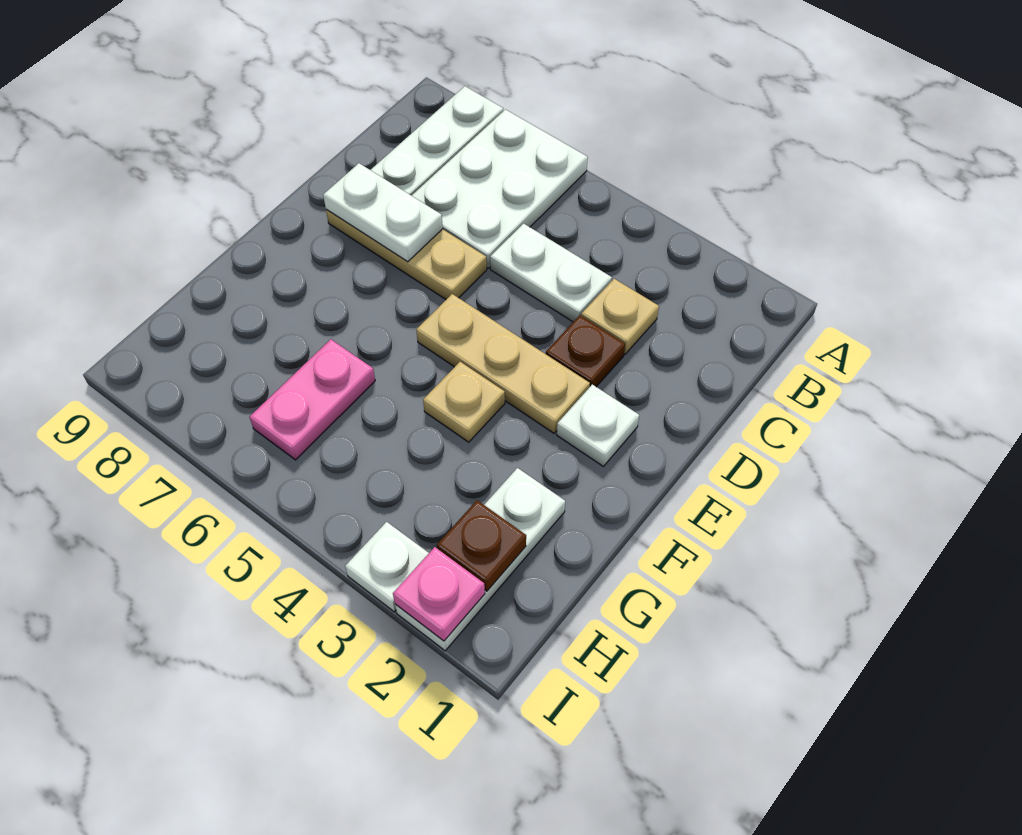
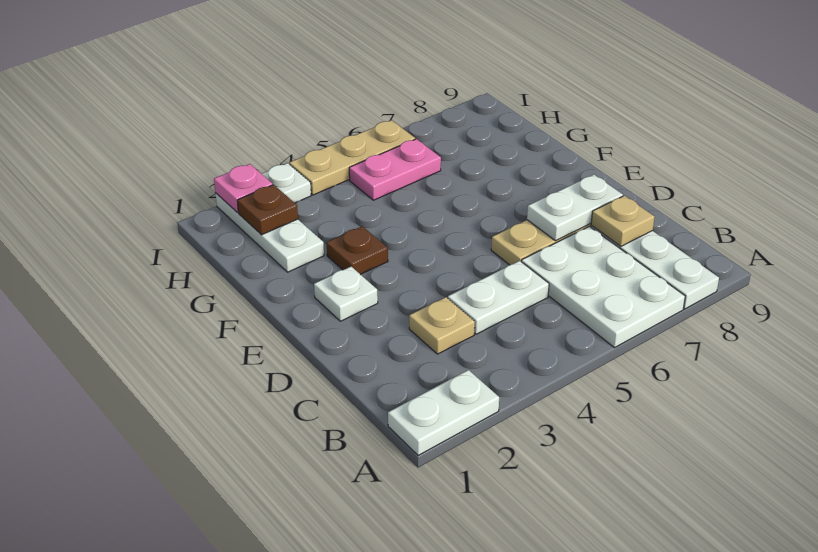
none -> white plate A1:A2 level 1
brown plate D3 level 1 -> brown plate F3 level 1
tan plate E3:E5 level 1 -> tan plate I4:I6 level 1
tan plate F4 level 1 -> tan plate C8 level 2
pink plate G6:H6 level 1 -> pink plate H5:H6 level 1

